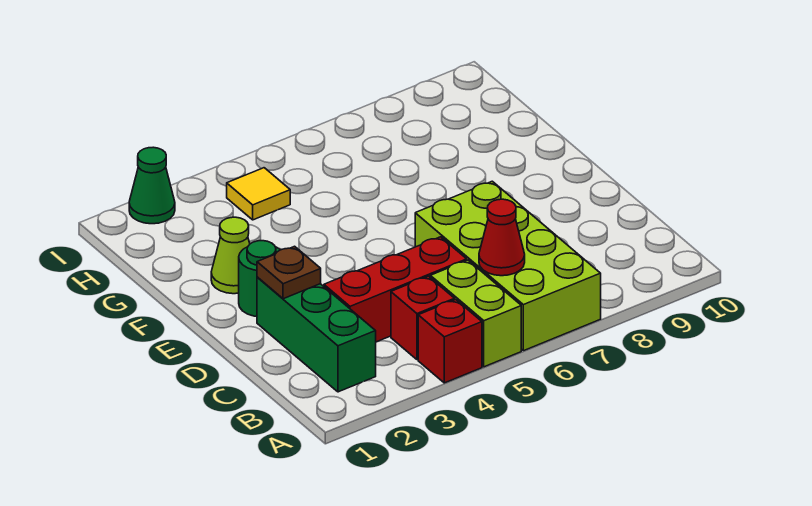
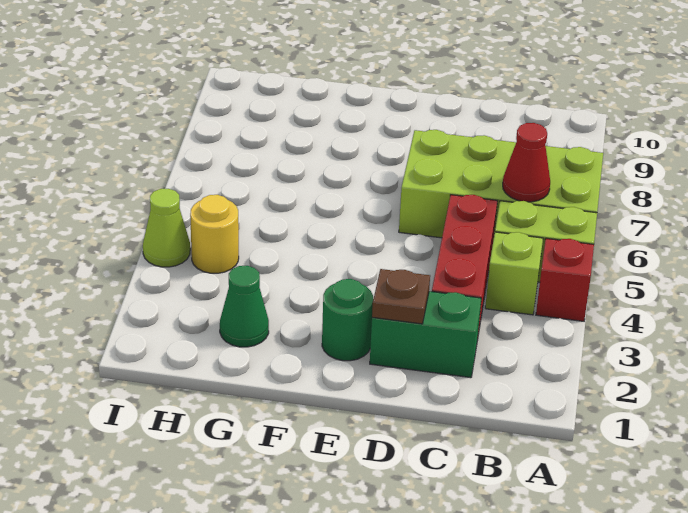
green brick B2:D2 level 1 -> green brick C2:D2 level 1
red brick B4 level 1 -> lime brick B4 level 1
lime cone F2 level 1 -> lime cone I4 level 1
yellow tile H4 level 1 -> yellow round brick H4 level 1
green cone I2 level 1 -> green cone G2 level 1

